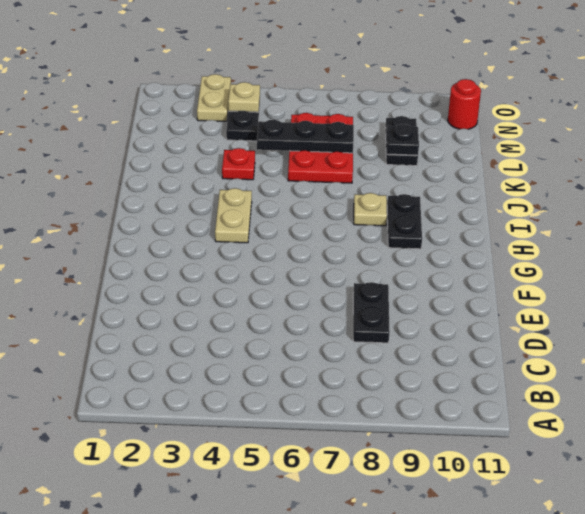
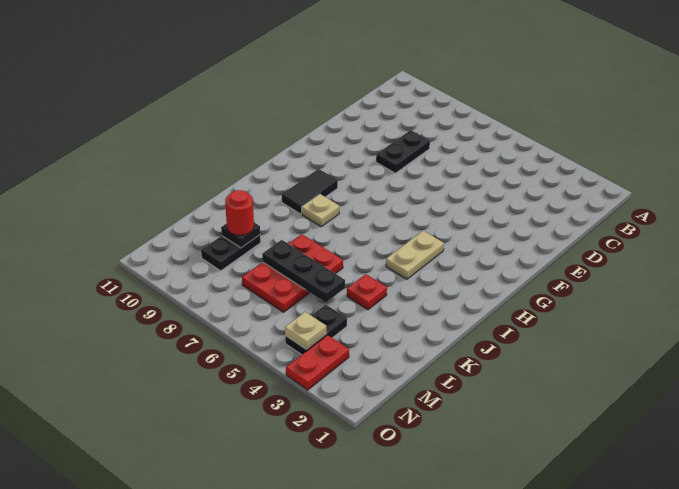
black plate H9:I9 level 1 -> black tile H9:I9 level 1
tan plate N3:O3 level 1 -> red plate N3:O3 level 1
red round brick N11 level 1 -> red round brick L9 level 3

